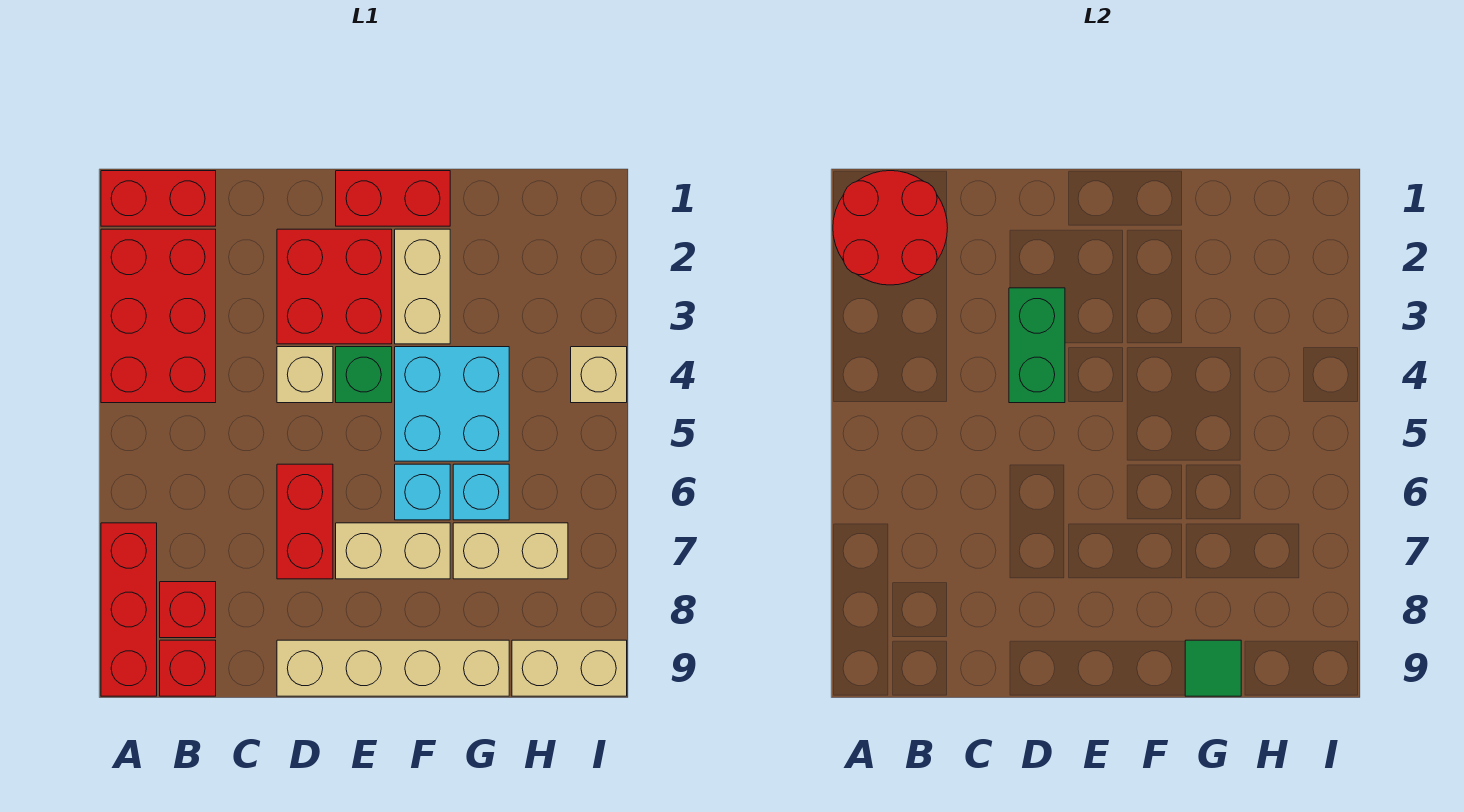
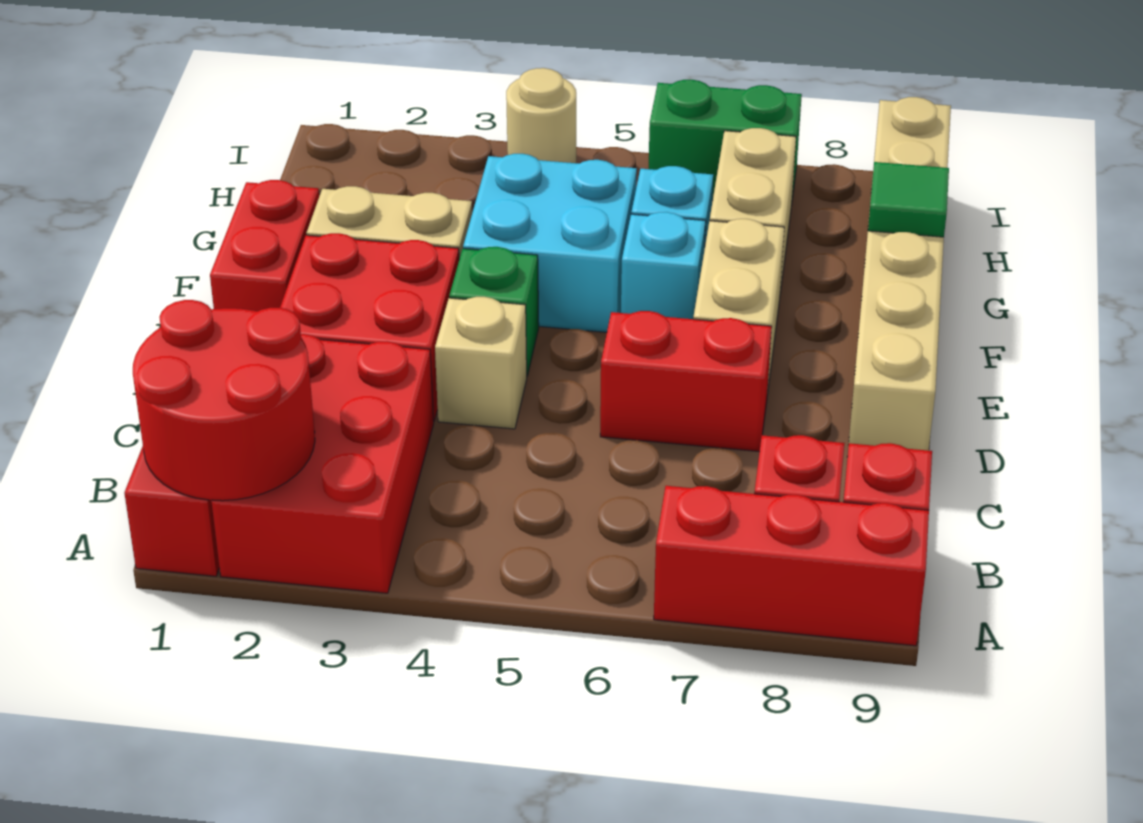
red brick A2:B4 level 1 -> red brick A2:C3 level 1
green brick D3:D4 level 2 -> green brick I6:I7 level 1
tan brick I4 level 1 -> tan round brick I4 level 1

